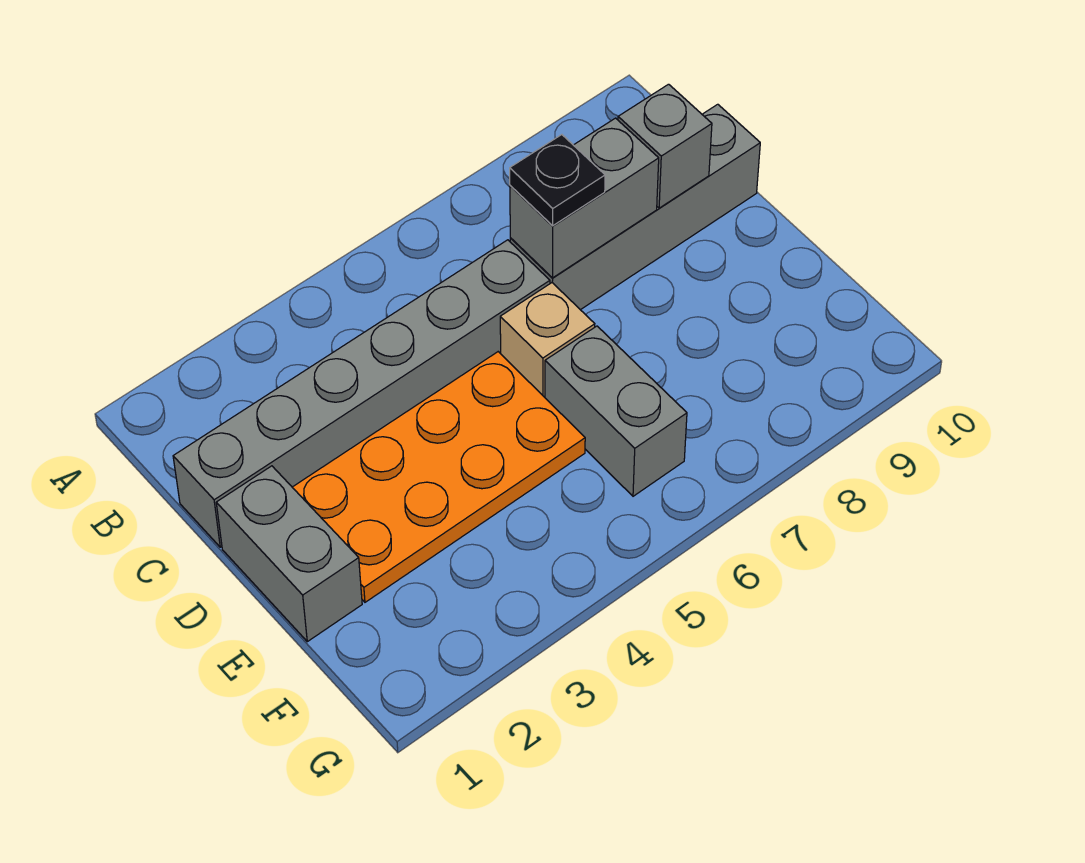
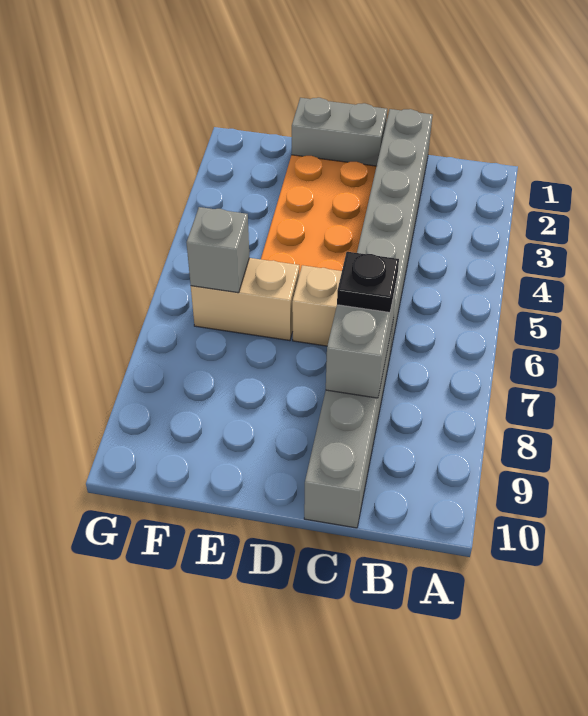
grey brick C9 level 2 -> grey brick F6 level 2
grey brick E6:F6 level 1 -> tan brick E6:F6 level 1

